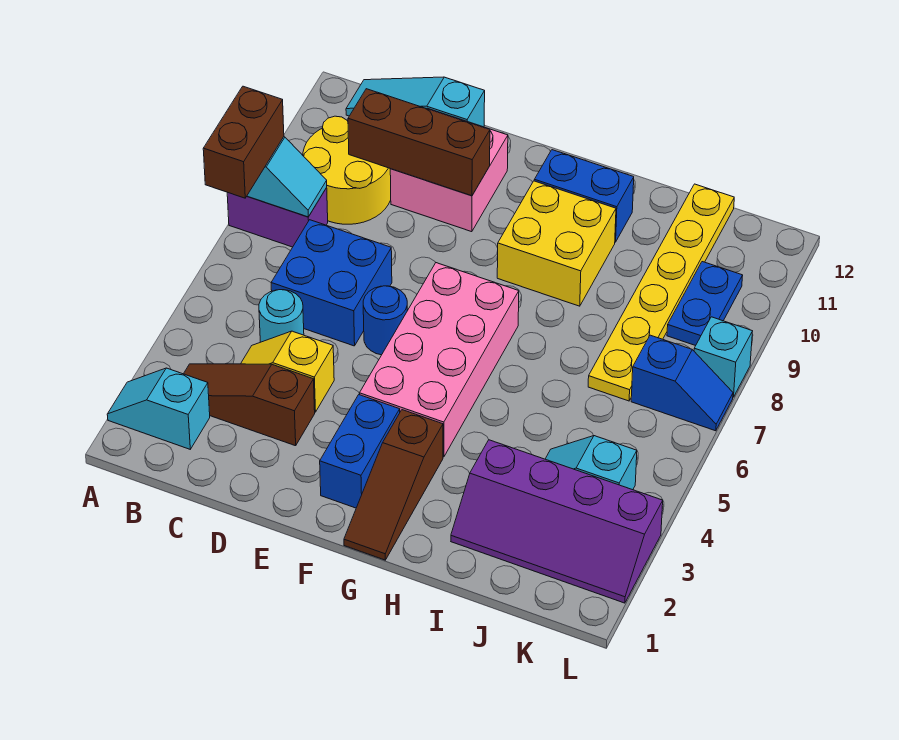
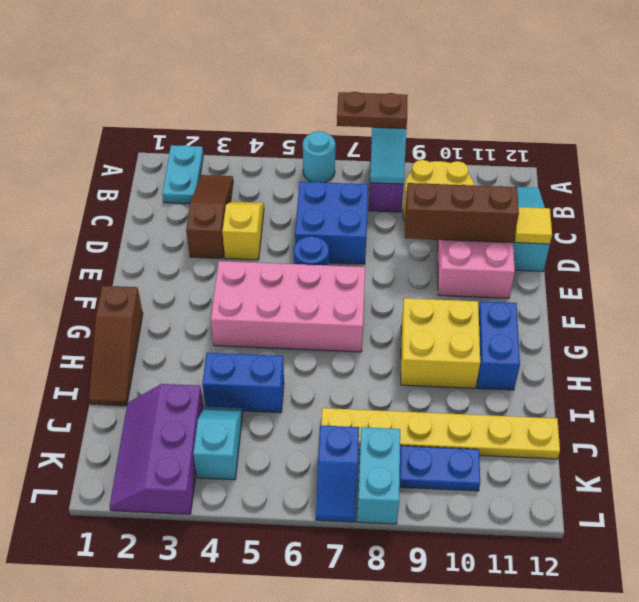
cyan slope A2:B2 level 1 top B -> cyan plate A2:B2 level 1
brown brick A7:A8 level 3 -> brown plate A7:A8 level 3
cyan round brick C5 level 1 -> cyan round brick A6 level 1
brown brick C10:E10 level 2 -> brown brick D9:D11 level 2
none -> yellow tile D12 level 2
blue brick F2:F3 level 1 -> blue brick I4:I5 level 1
brown slope G1:G3 level 1 top 3 -> brown slope G1:I1 level 1 top G
purple slope I2:L3 level 1 top 3 -> purple slope J2:L3 level 1 top 3
cyan brick L8 level 1 -> cyan brick K8:L8 level 1

